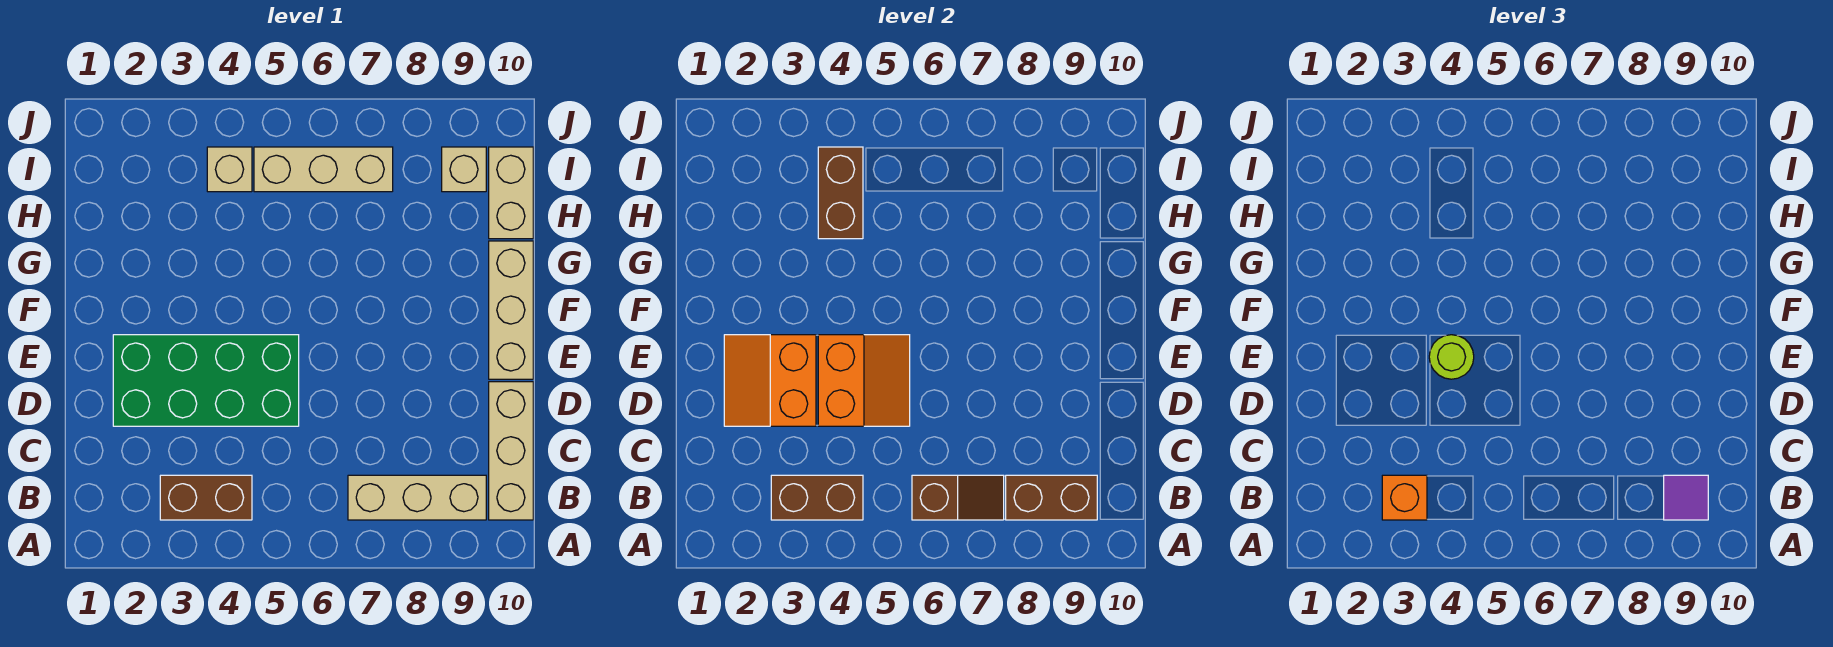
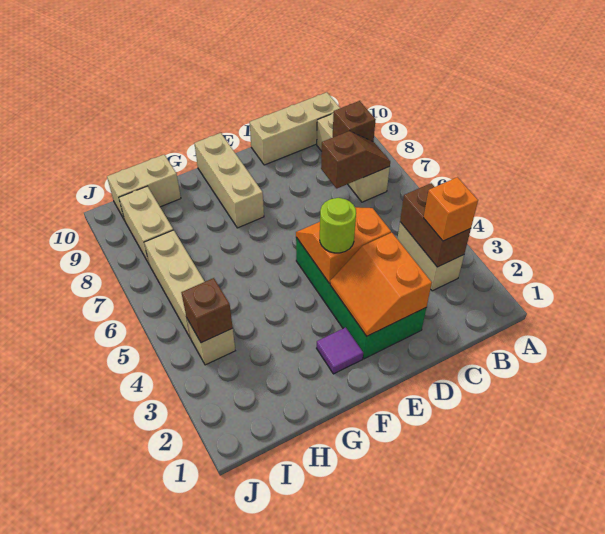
brown brick B3:B4 level 1 -> tan brick B3:B4 level 1
brown slope B6:B7 level 2 top 6 -> brown slope B7:C7 level 2 top C
brown brick B8:B9 level 2 -> brown brick B8 level 2
purple tile B9 level 3 -> purple tile F2 level 1
orange slope D2:E3 level 2 top 3 -> orange slope D2:E3 level 2 top D
tan brick E10:G10 level 1 -> tan brick F8:F10 level 1
brown brick H4:I4 level 2 -> brown brick I4 level 2
tan brick I9 level 1 -> tan brick I8:I9 level 1

